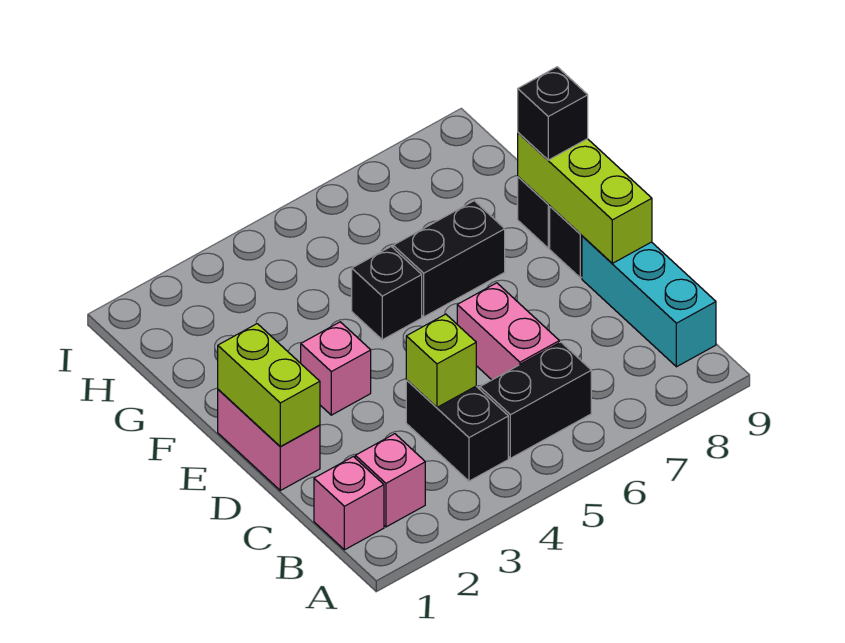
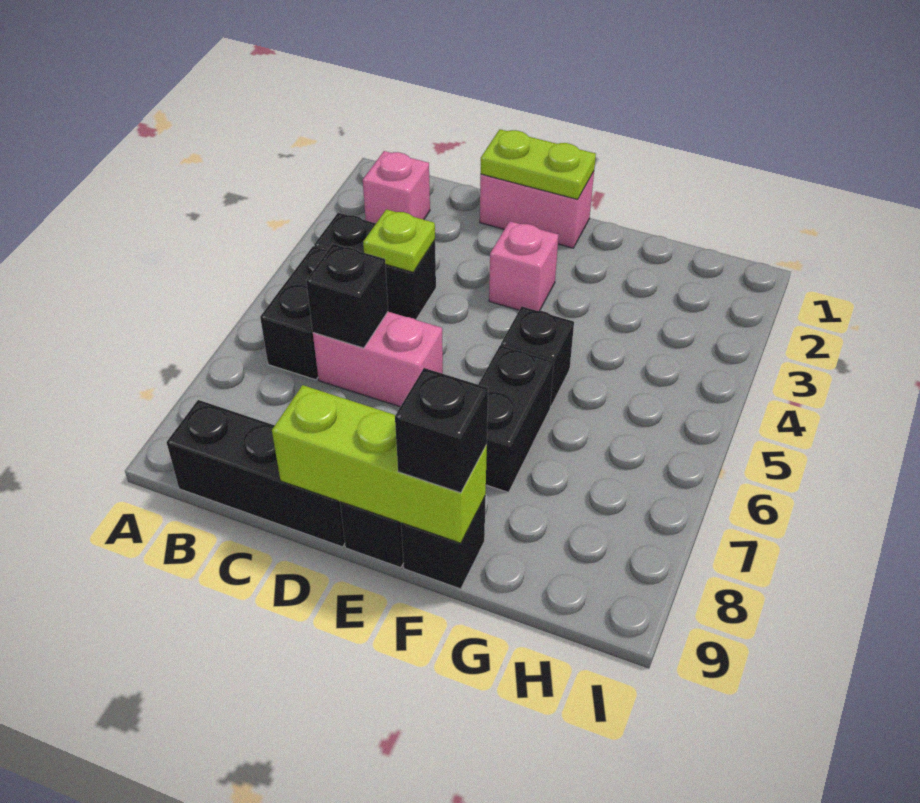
pink brick B1 level 1 -> none
cyan brick B9:D9 level 1 -> black brick B9:D9 level 1
lime brick C4 level 2 -> lime plate C4 level 2
none -> black brick C6 level 2
lime brick D1:E1 level 2 -> lime plate D1:E1 level 2

